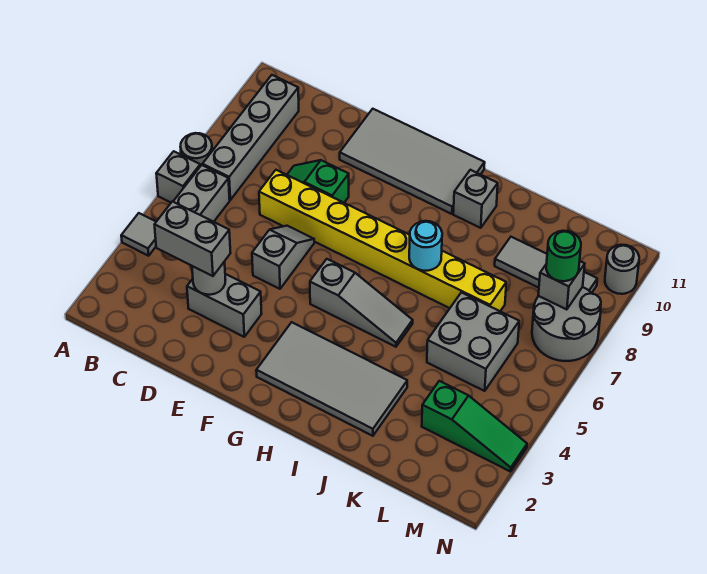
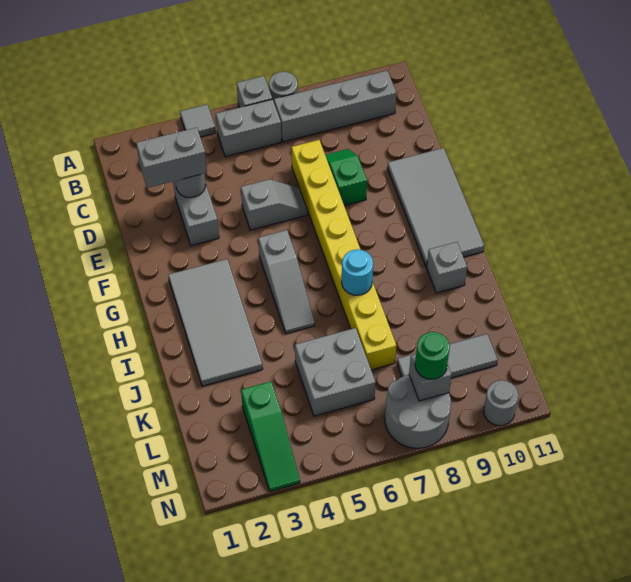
grey brick C3:D3 level 3 -> grey brick D2:D3 level 3
grey tile K9:M9 level 1 -> grey tile L8:L10 level 1

